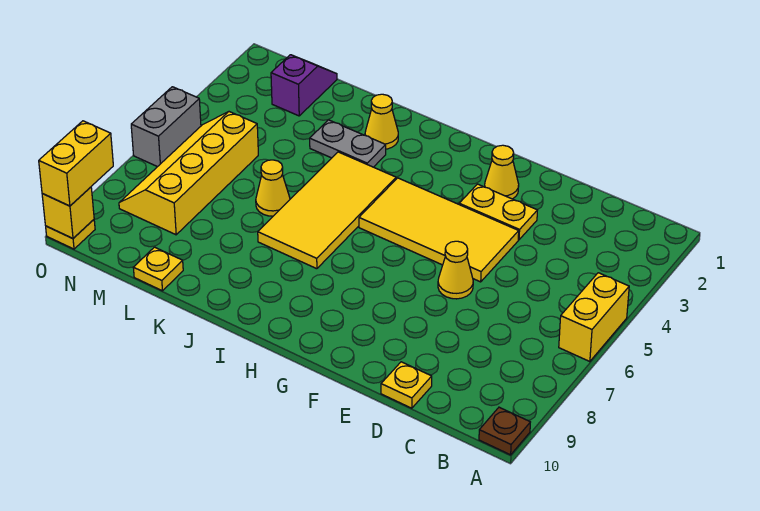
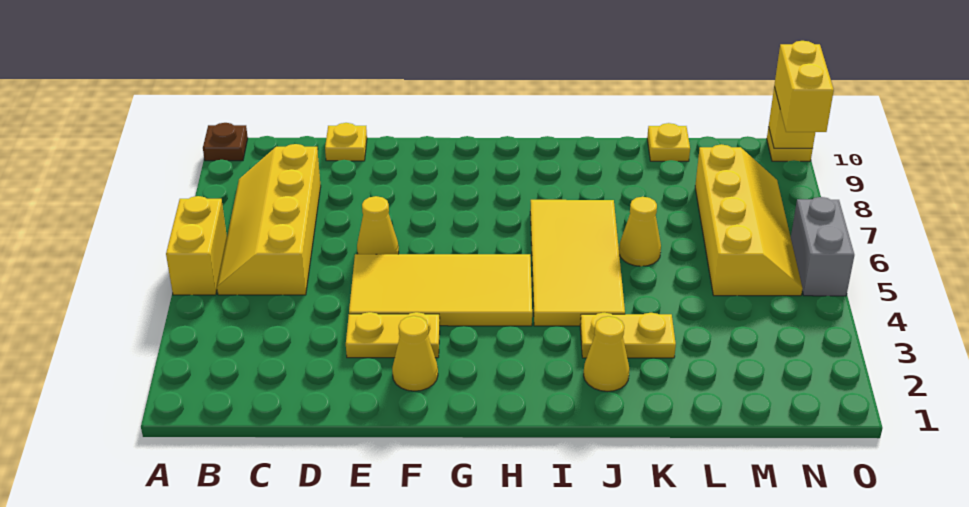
none -> yellow slope B5:C8 level 1 top C
grey plate J3:K3 level 1 -> yellow plate J3:K3 level 1
purple slope M1:M2 level 1 top 2 -> none

